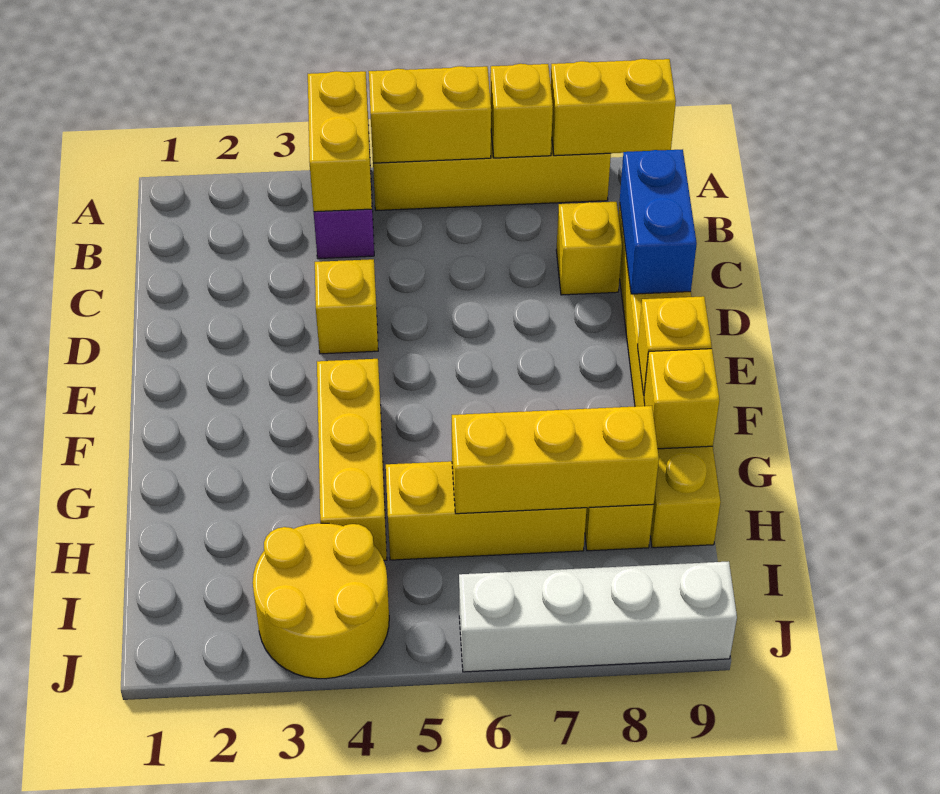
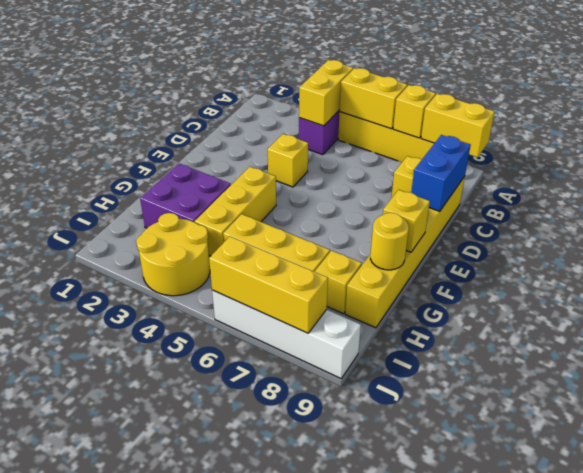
none -> purple brick G2:H3 level 1
yellow brick G9 level 2 -> yellow round brick G9 level 2
yellow brick H6:H8 level 2 -> yellow brick J6:J8 level 2

